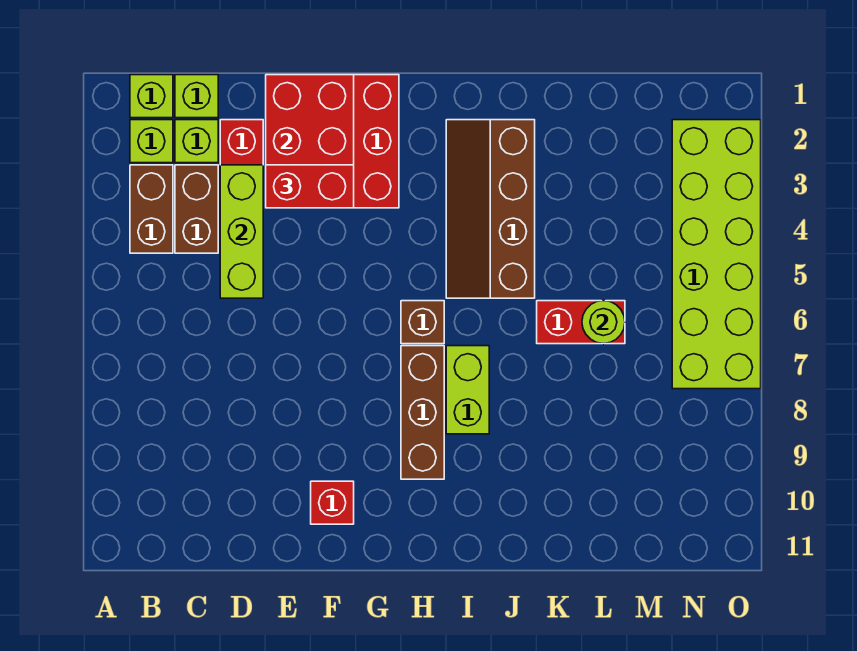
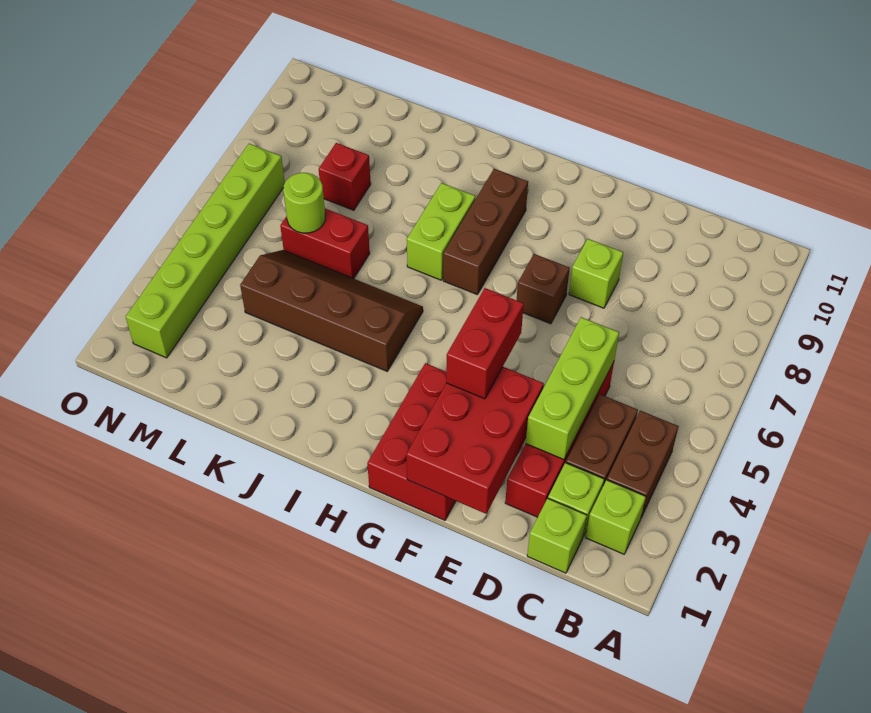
lime brick B1 level 1 -> lime brick E8 level 1
red brick E3:F3 level 3 -> red brick F3:F4 level 3
red brick F10 level 1 -> red brick L8 level 1
brown brick H6 level 1 -> brown brick F7 level 1
brown slope I2:J5 level 1 top J -> brown slope I4:L5 level 1 top 4
lime brick N2:O7 level 1 -> lime brick N2:N7 level 1

